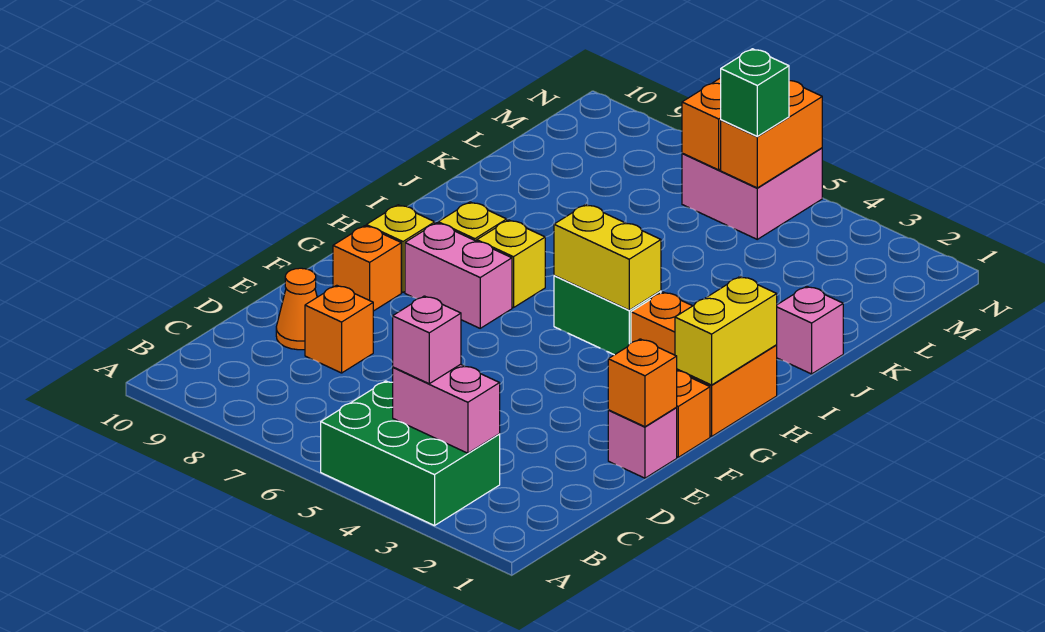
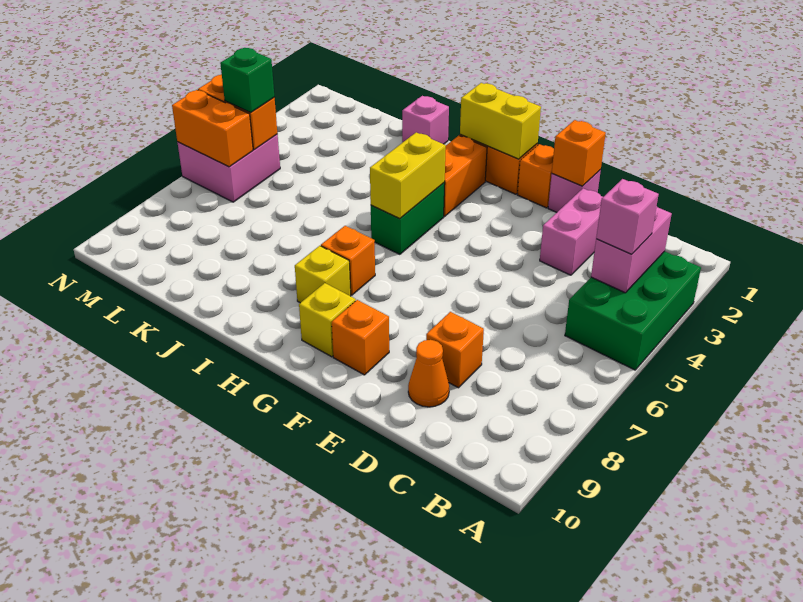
pink brick G7:G8 level 1 -> pink brick D2:D3 level 1
yellow brick H7 level 1 -> orange brick H7 level 1

